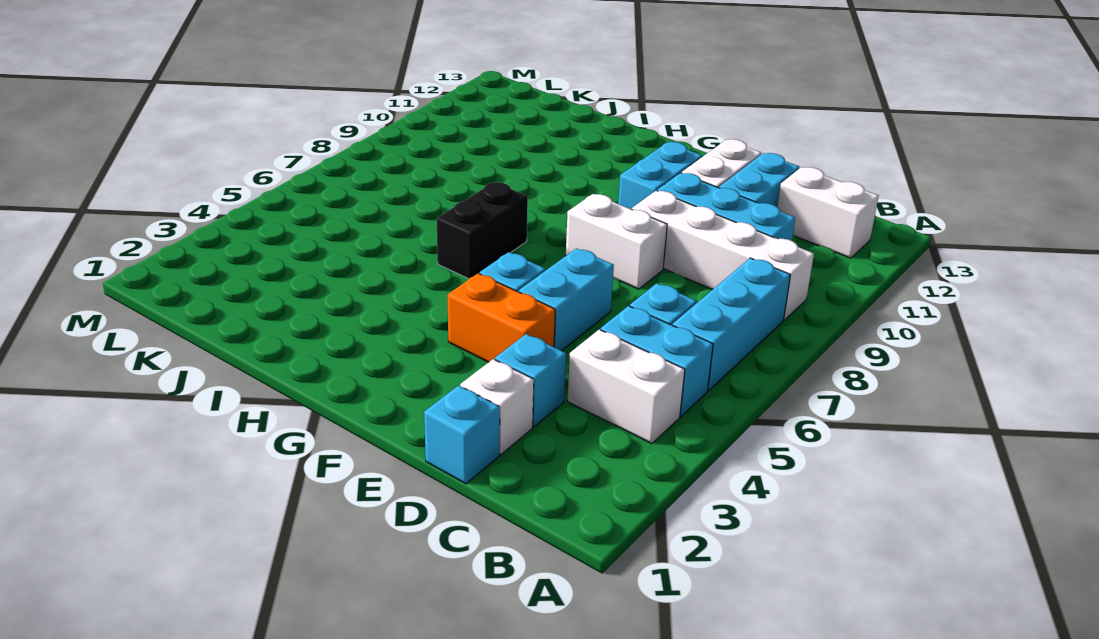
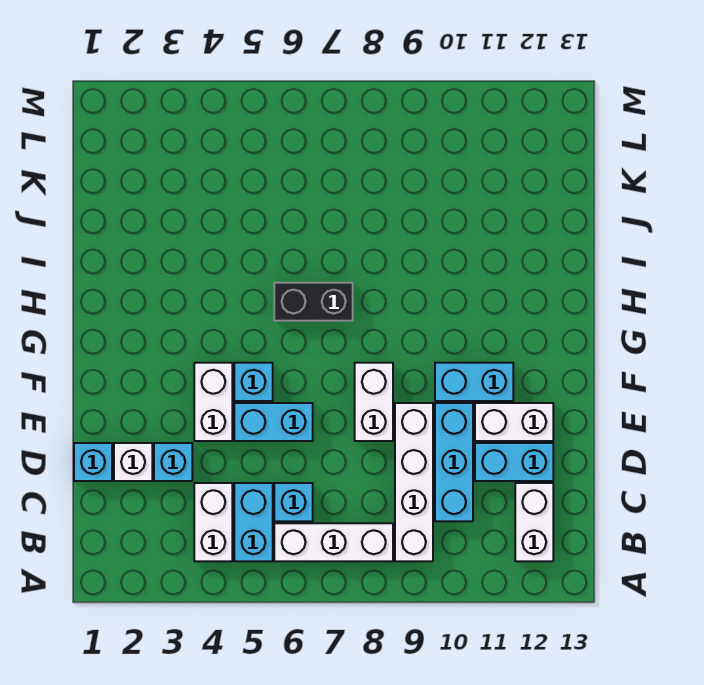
cyan brick B6:B8 level 1 -> white brick B6:B8 level 1
orange brick E4:F4 level 1 -> white brick E4:F4 level 1

